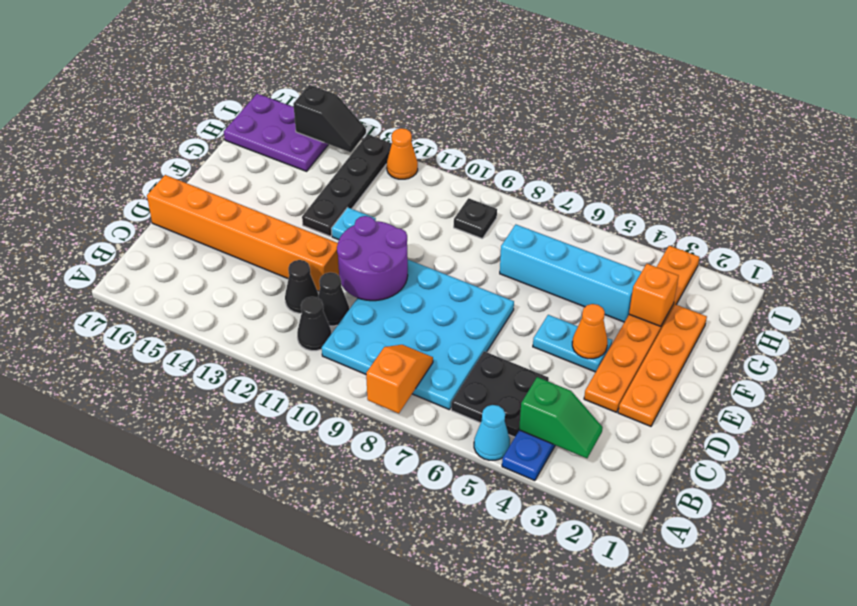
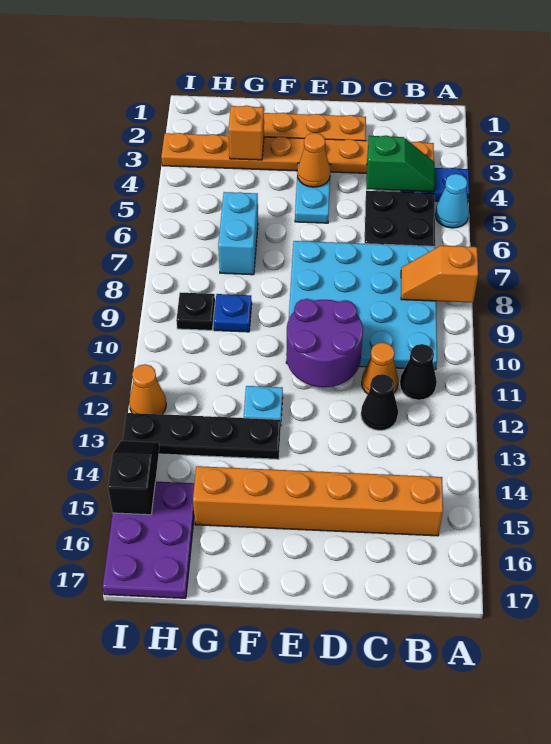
green slope B3:B4 level 2 top 4 -> green slope B4:C4 level 2 top C
black cone C11 level 1 -> orange cone C11 level 1
orange plate D3:I3 level 1 -> orange plate B3:I3 level 1
orange brick D12:D17 level 1 -> orange brick B15:G15 level 1
cyan brick G4:G7 level 1 -> cyan brick G6:G7 level 1
none -> blue plate G9 level 1

